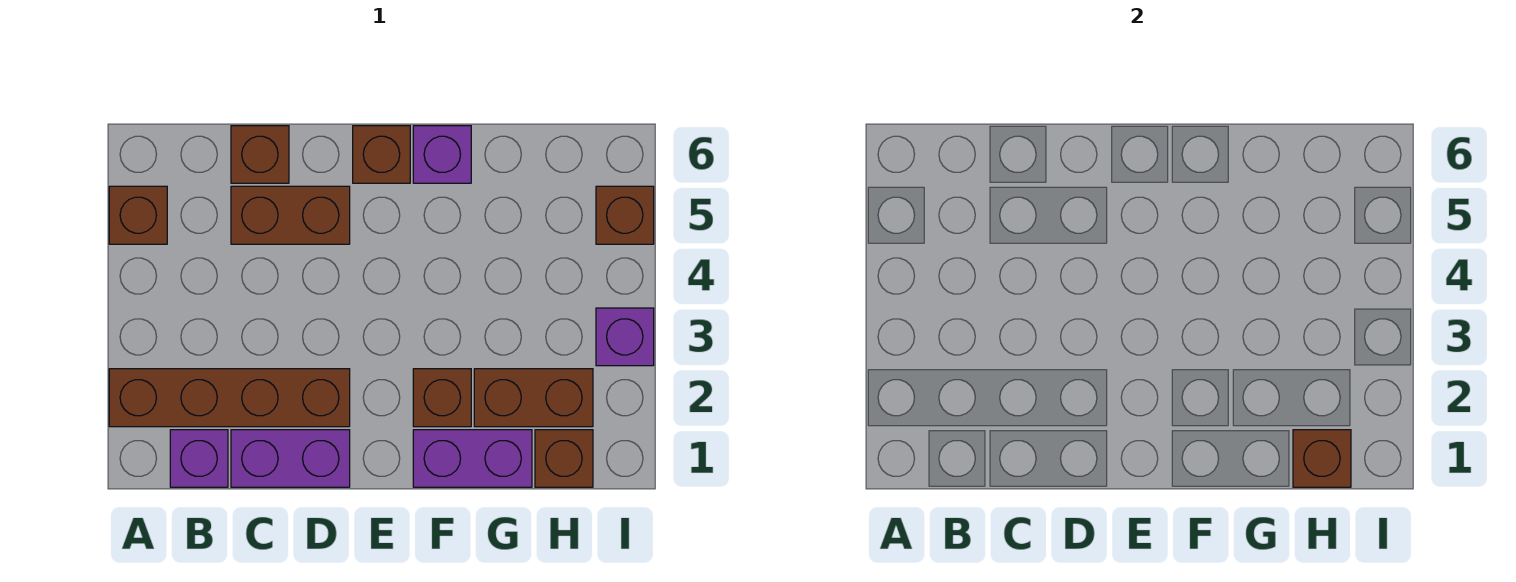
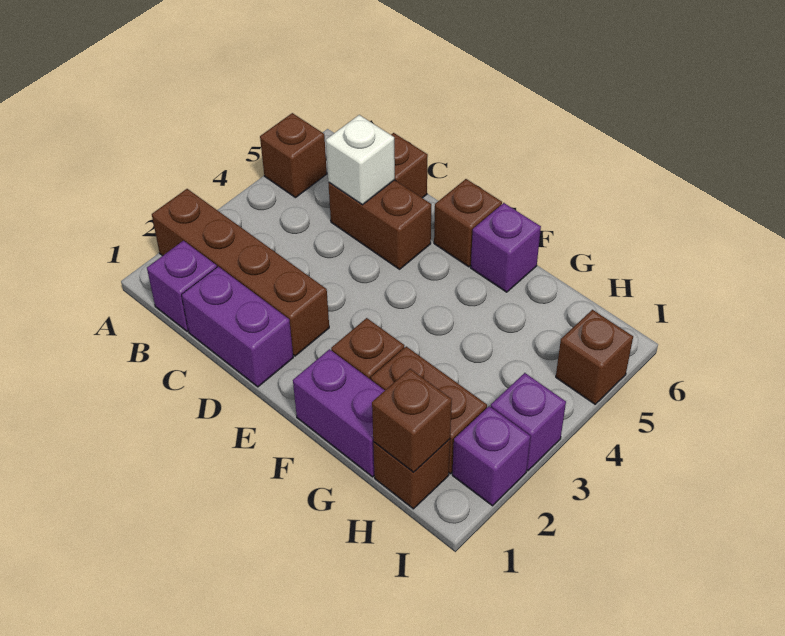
none -> white brick C5 level 2
none -> purple brick I2 level 1

